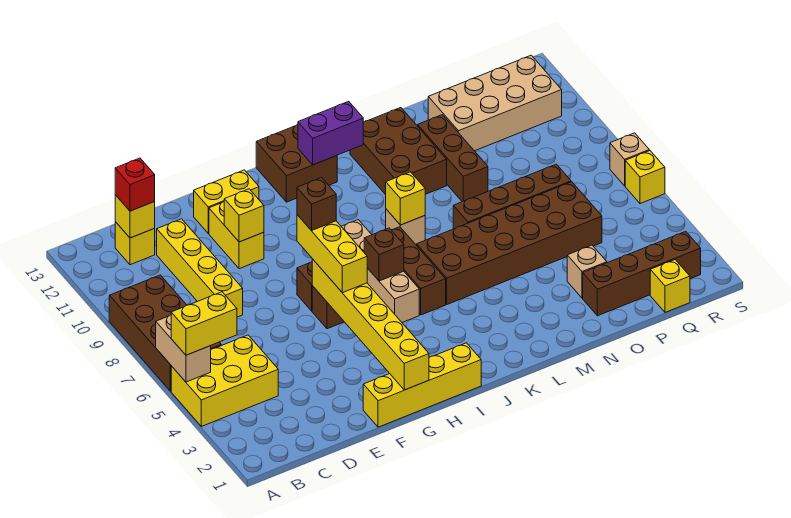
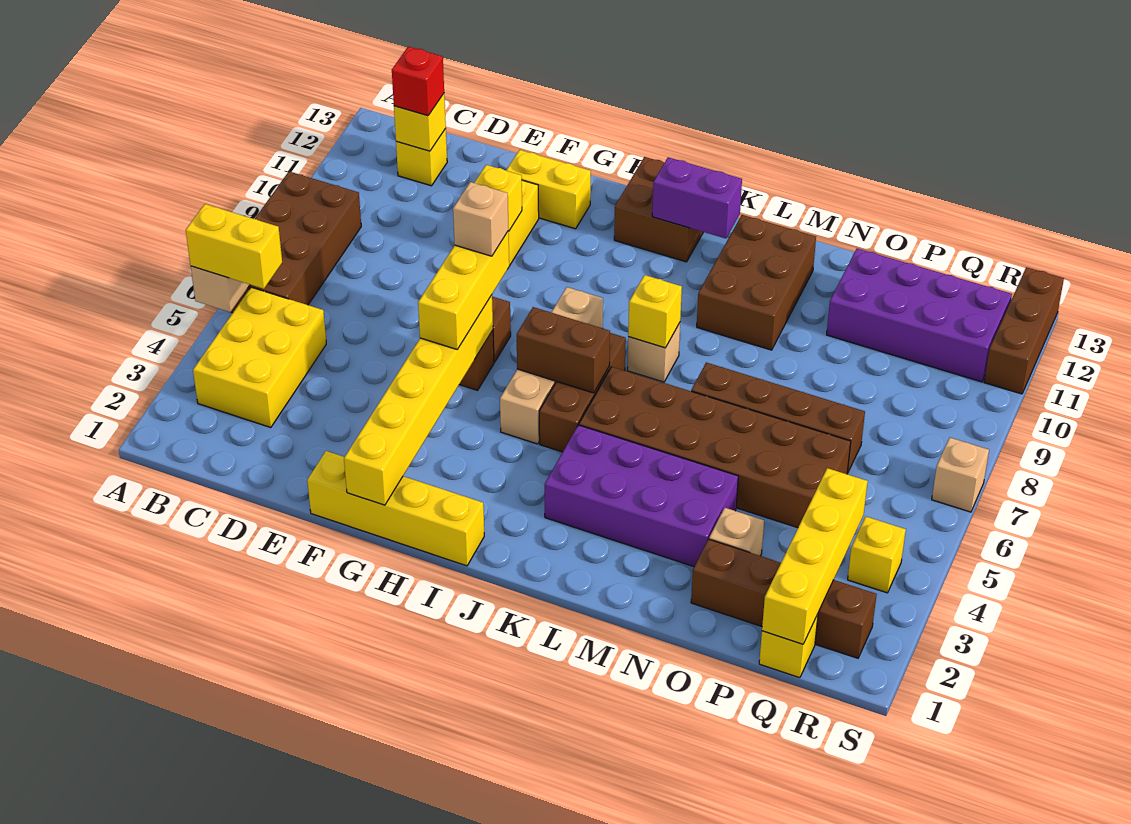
yellow brick A4:C5 level 1 -> yellow brick B3:C5 level 1
yellow brick D8:D11 level 1 -> yellow brick Q1:Q4 level 2
brown brick G7 level 4 -> tan brick G7 level 4
brown brick I6 level 2 -> brown brick I6:J6 level 2
none -> purple brick K3:N4 level 1
brown brick N9:N11 level 1 -> brown brick S11:S13 level 1
tan brick O11:R12 level 1 -> purple brick O11:R12 level 1
yellow brick S6 level 1 -> yellow brick R4 level 1

